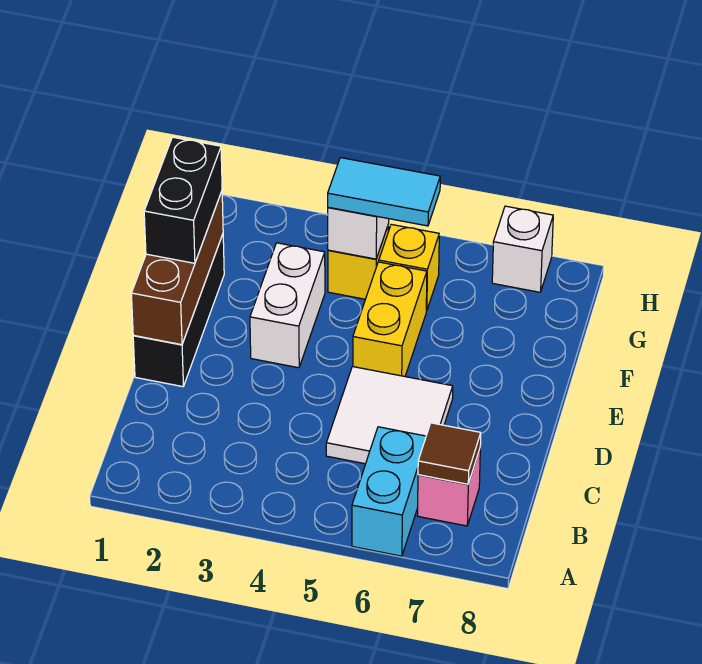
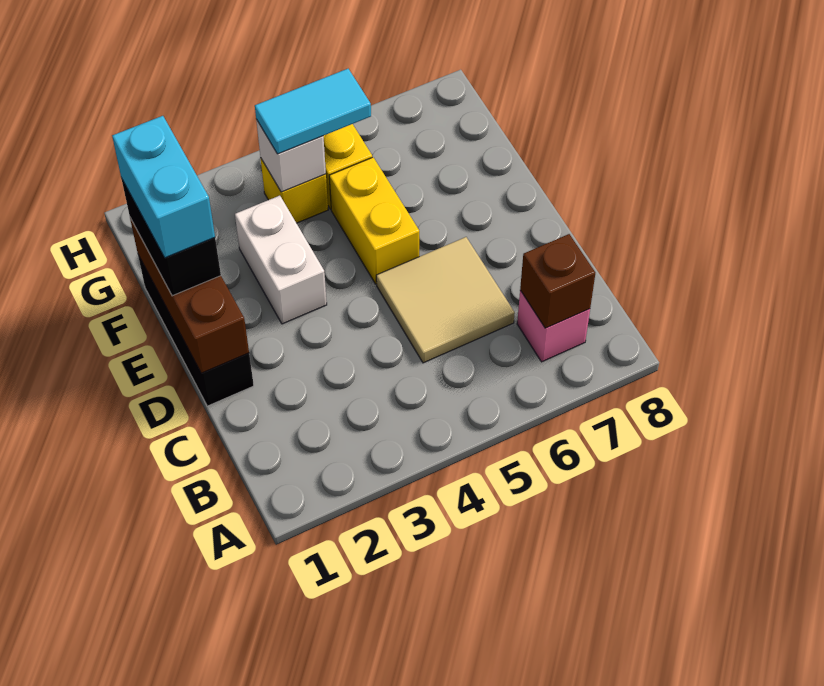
cyan brick A6:B6 level 1 -> cyan brick E1:F1 level 4
brown tile B7 level 2 -> brown brick B7 level 2
white tile C5:D6 level 1 -> tan tile C5:D6 level 1
white brick H7 level 1 -> none

